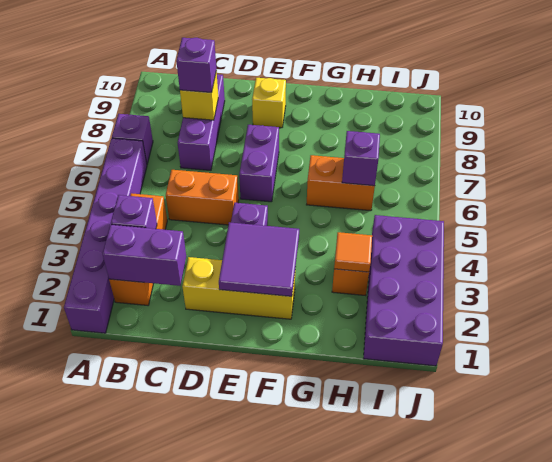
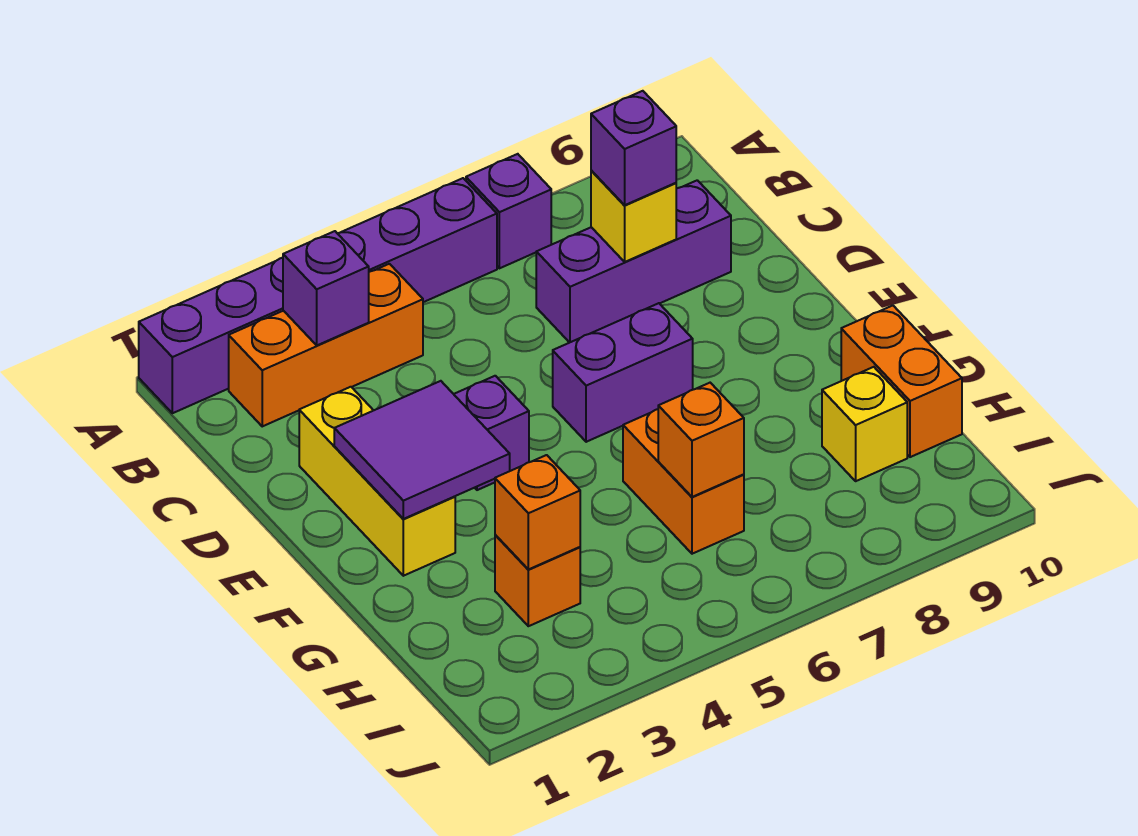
purple brick B2:C2 level 2 -> none
orange brick C5:D5 level 1 -> orange brick G10:H10 level 1
yellow brick E9 level 1 -> yellow brick H9 level 1
orange tile H3 level 2 -> orange brick H3 level 2
purple brick H6 level 2 -> orange brick H6 level 2
purple brick I1:J4 level 1 -> none

